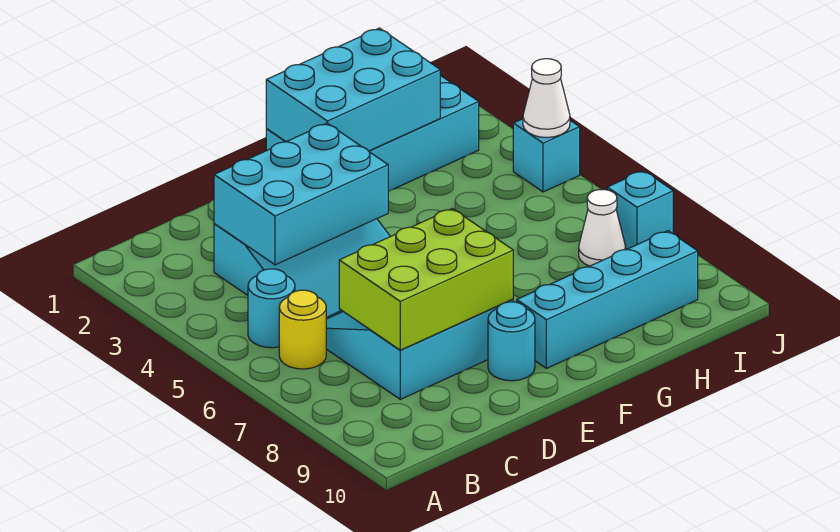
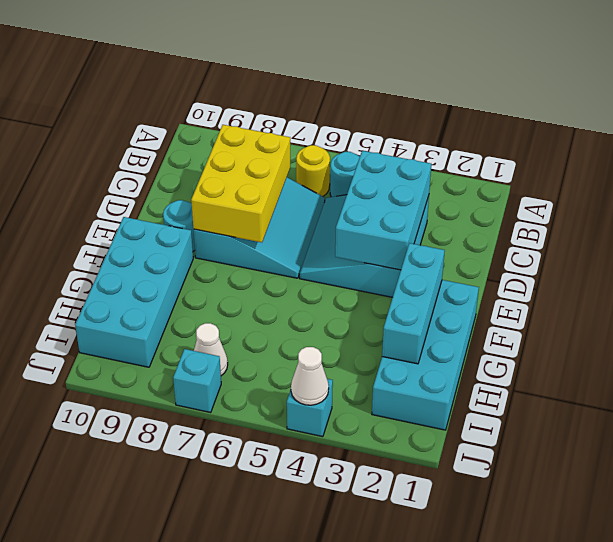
lime brick C7:E8 level 2 -> yellow brick C7:E8 level 2
cyan brick F1:H2 level 2 -> cyan brick F2:H2 level 2
cyan brick F9:I9 level 1 -> cyan brick F9:I10 level 1

